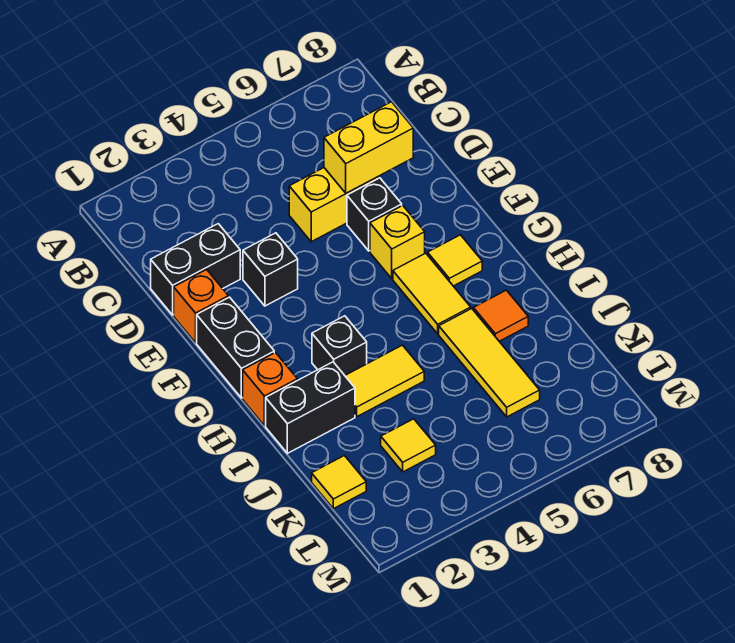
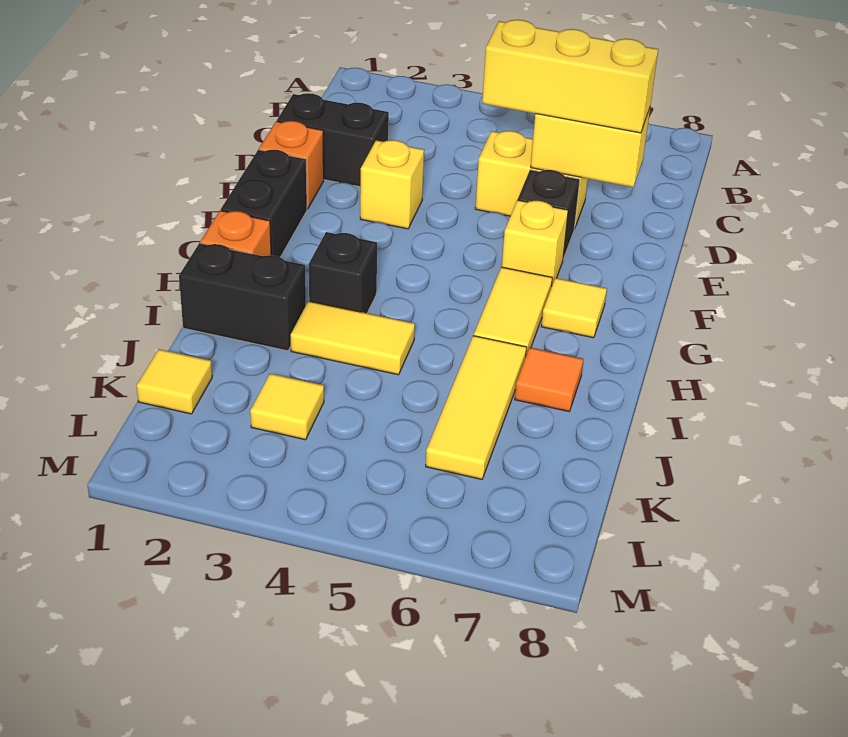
none -> yellow brick D5:D7 level 3
black brick E3 level 1 -> yellow brick E3 level 1

